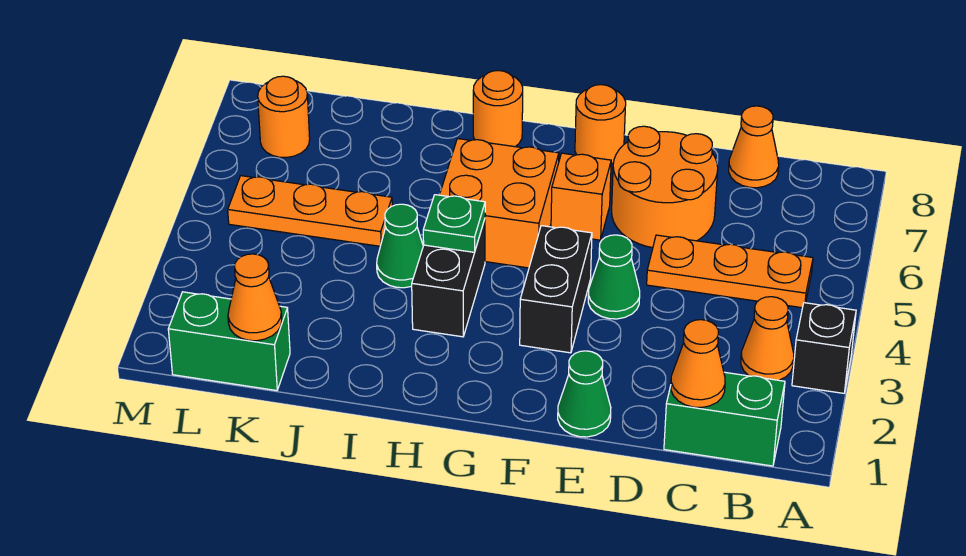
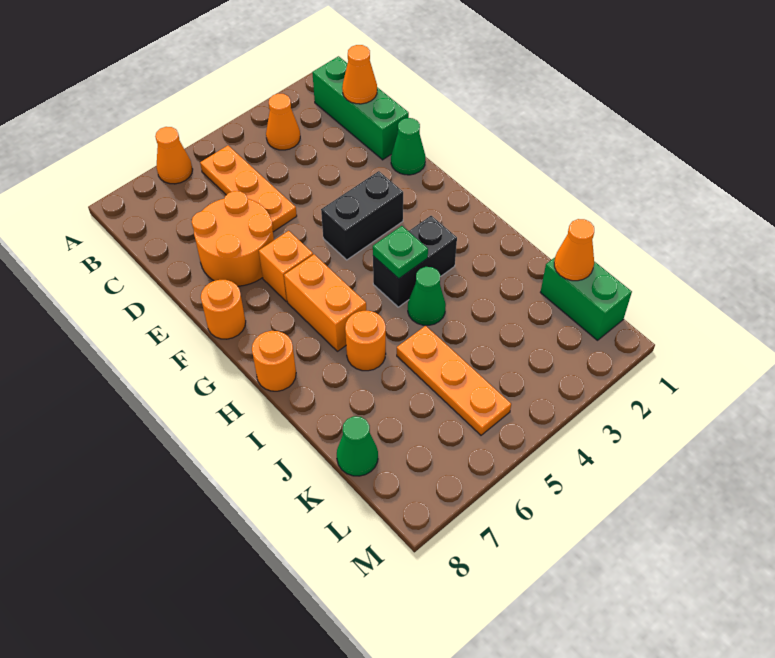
black brick A3 level 1 -> none
green brick B1:C1 level 1 -> green brick B1:D1 level 1
orange cone C8 level 1 -> orange cone A6 level 1
green cone E4 level 1 -> green cone K8 level 1
orange brick G5:H6 level 1 -> orange brick G6:H6 level 1
orange round brick L7 level 1 -> orange round brick I6 level 1

